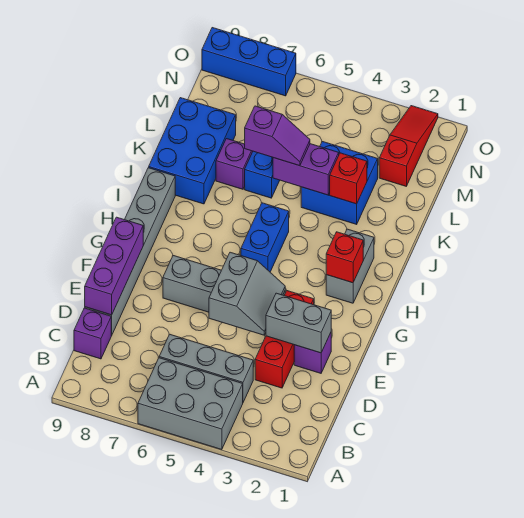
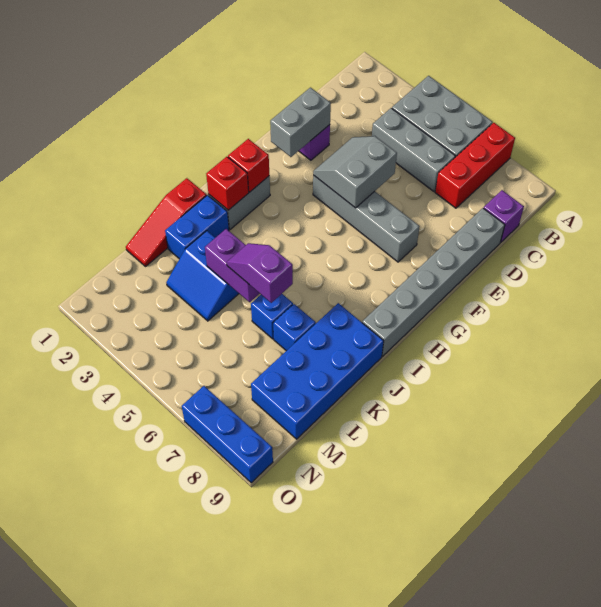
red brick D3:F3 level 1 -> red brick A7:C7 level 1
purple brick D9:F9 level 2 -> none
grey brick E2:E3 level 2 -> grey brick E2:F2 level 2
blue brick H5:I5 level 1 -> blue brick J2:K2 level 1
blue brick J8:L9 level 1 -> blue brick J8:M9 level 1
blue brick K3:L4 level 1 -> blue slope K3:L4 level 1 top K
red brick K3 level 2 -> red brick I2 level 2
purple brick K7 level 1 -> blue brick K7 level 1
red slope M2:O2 level 1 top M -> red slope J1:L1 level 1 top J

